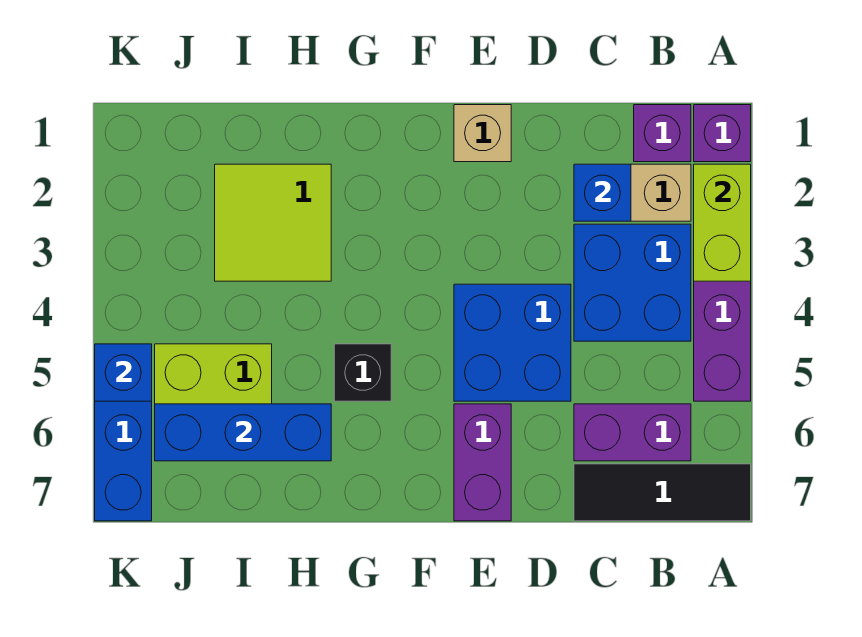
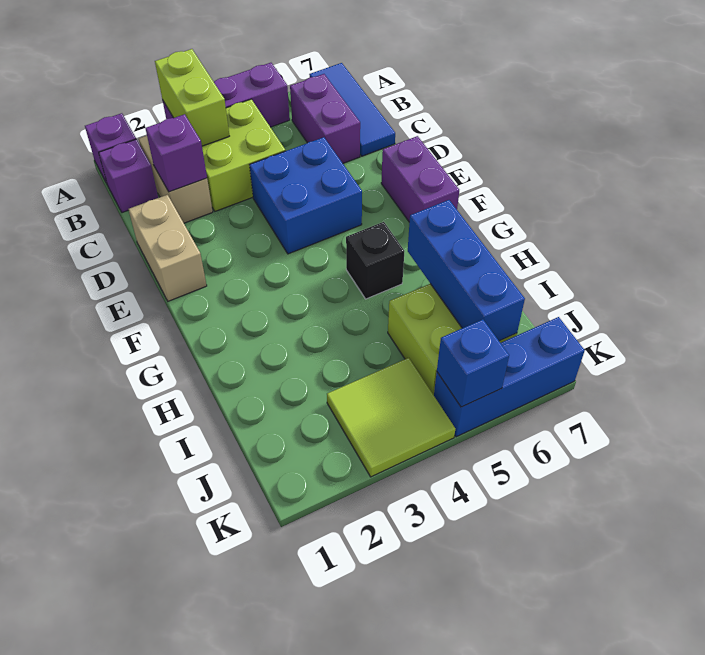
lime brick A2:A3 level 2 -> lime brick A3:B3 level 2
black tile A7:C7 level 1 -> blue tile A7:C7 level 1
blue brick B3:C4 level 1 -> lime brick B3:C4 level 1
blue brick C2 level 2 -> purple brick C2 level 2
tan brick E1 level 1 -> tan brick D1:E1 level 1
purple brick E6:E7 level 1 -> purple brick E7:F7 level 1
lime tile H2:I3 level 1 -> lime tile J3:K4 level 1

